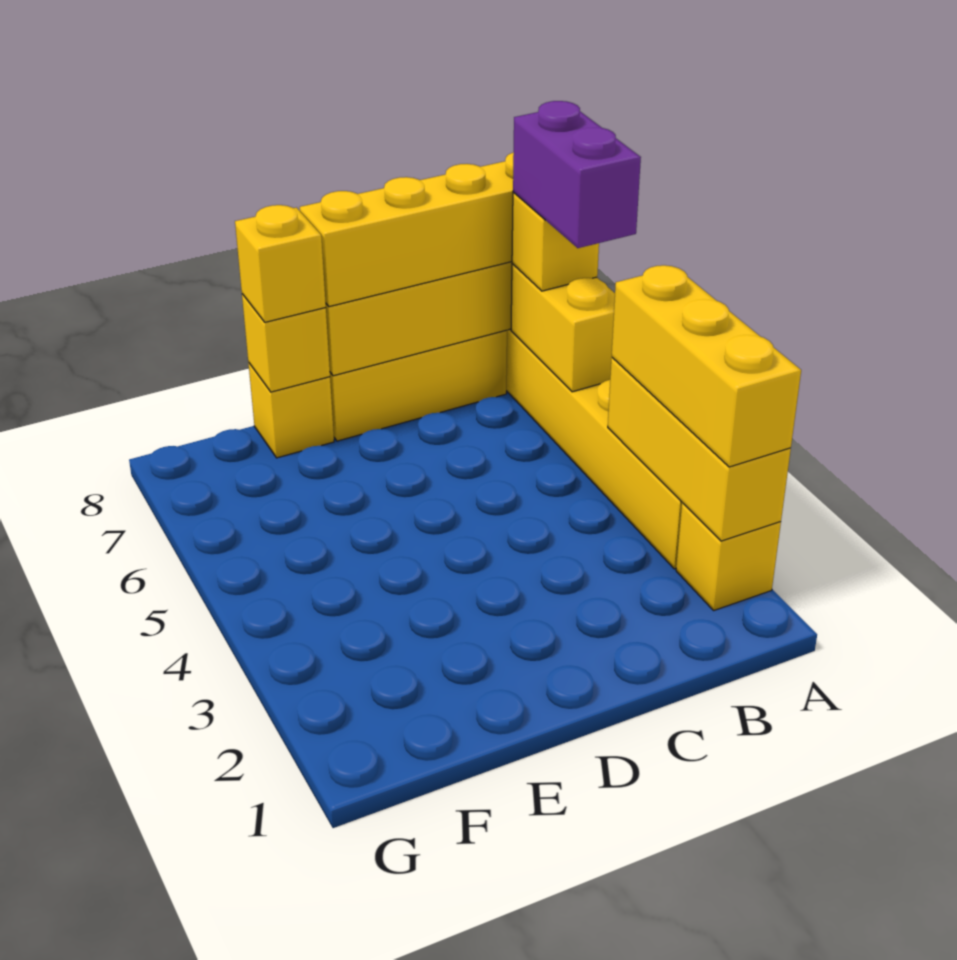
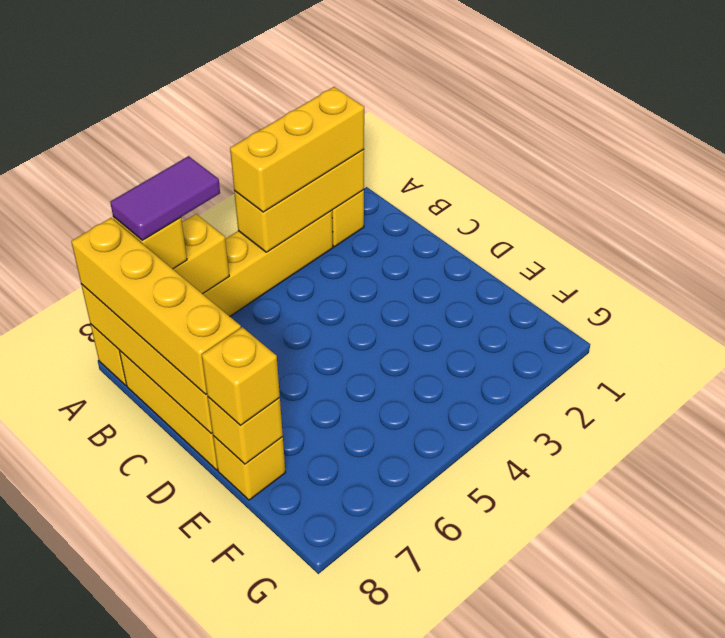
purple brick A6:A7 level 4 -> purple tile A6:A7 level 4

